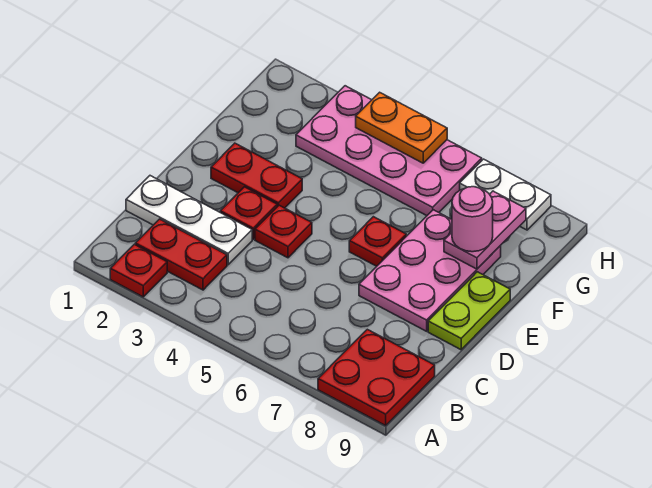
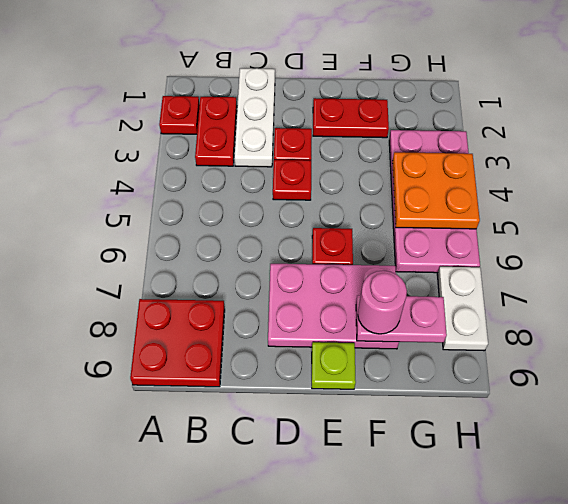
lime plate D9:E9 level 1 -> lime plate E9 level 1
red plate E2:E3 level 1 -> red plate E2:F2 level 1
orange plate H4:H5 level 2 -> orange plate G4:H5 level 2

